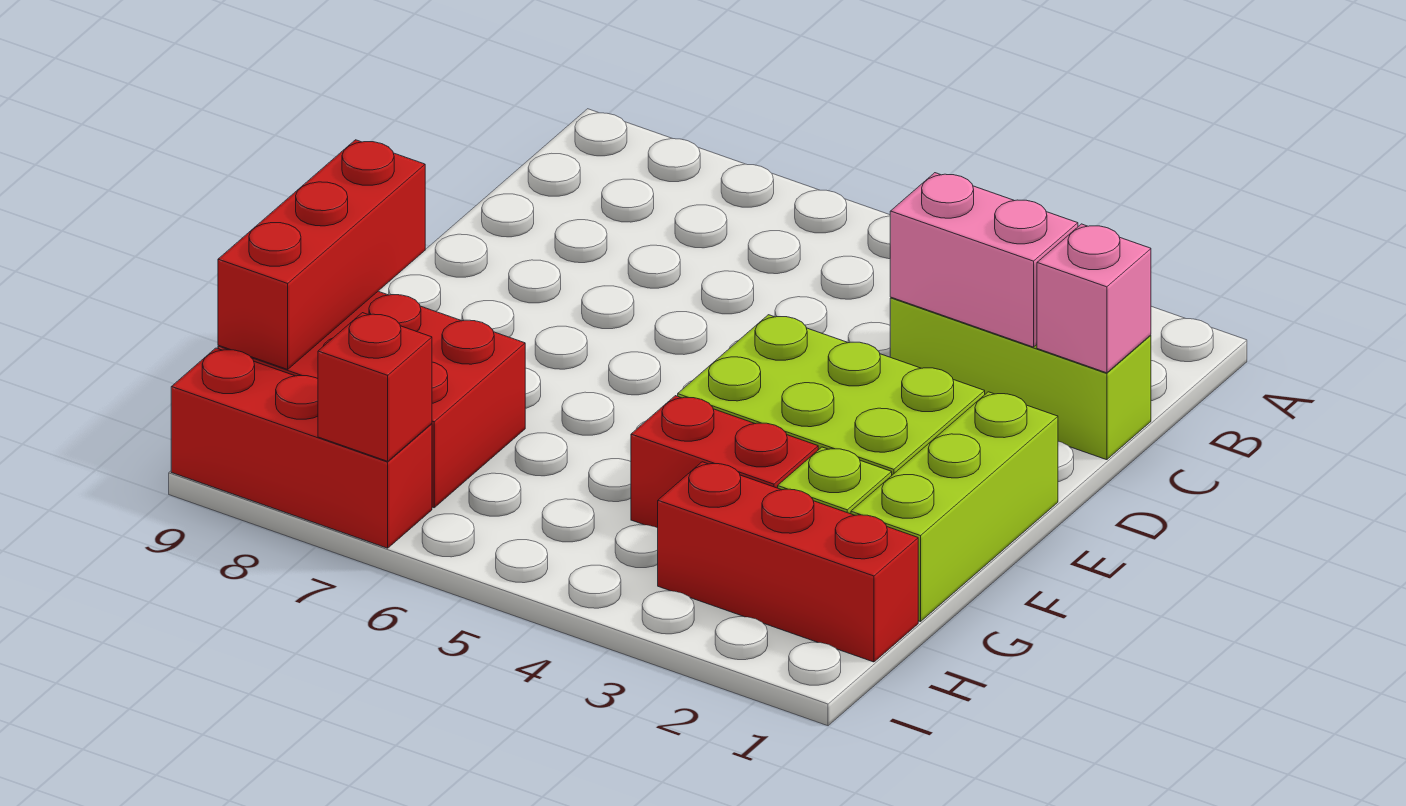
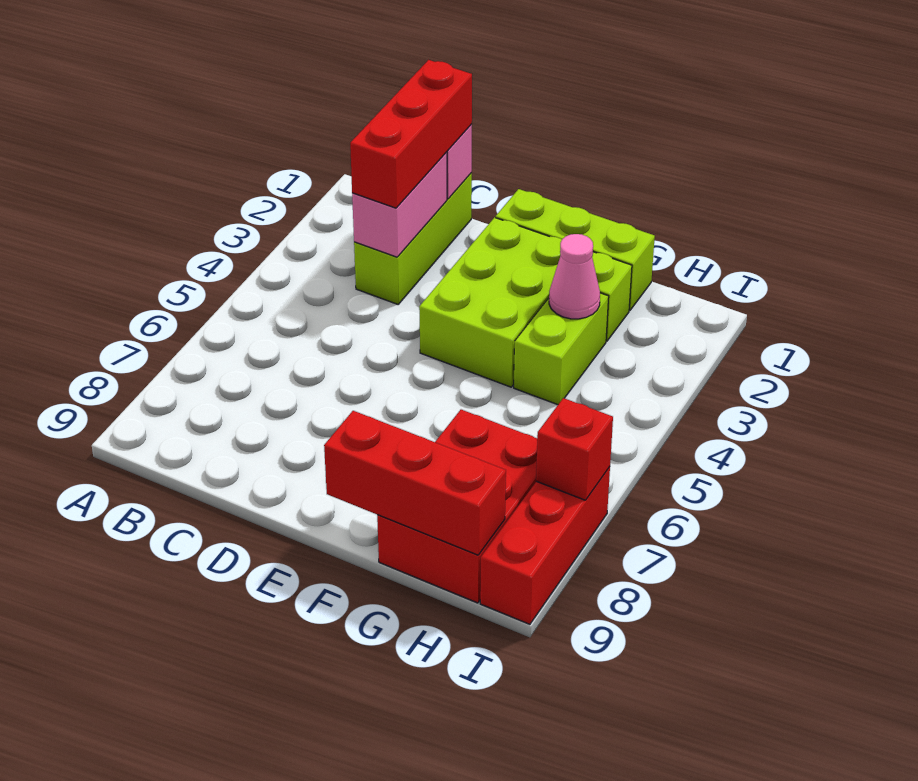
red brick G3:G4 level 1 -> lime brick G3:G4 level 1
none -> pink cone G3 level 2
red brick H1:H3 level 1 -> red brick C1:C3 level 3

